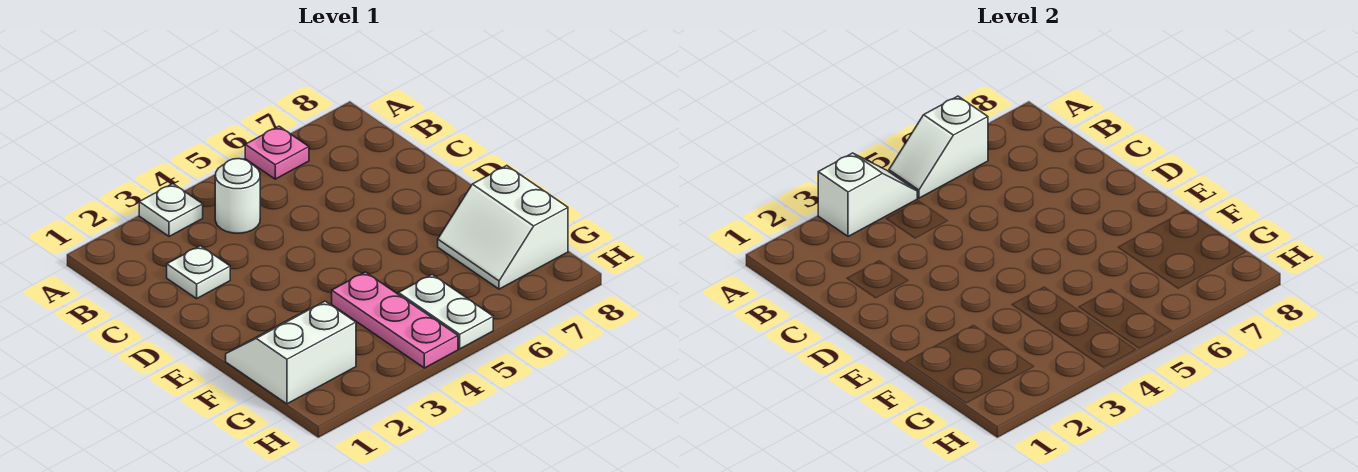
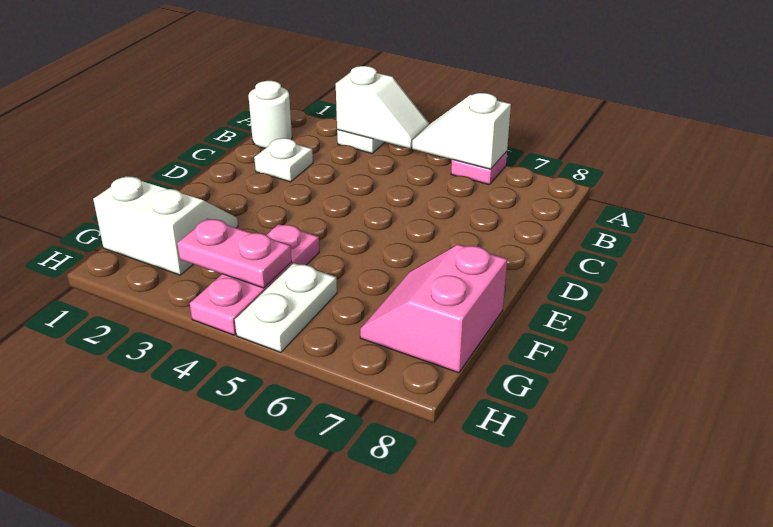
white round brick B4 level 1 -> white round brick B1 level 1
white slope F7:G8 level 1 top 8 -> pink slope F7:G8 level 1 top 8
none -> pink plate G3:G4 level 2

